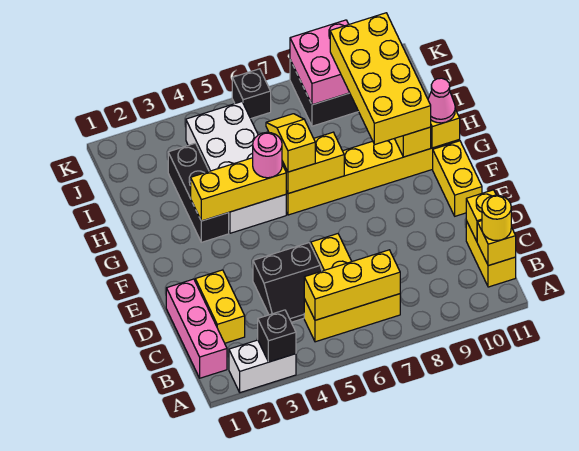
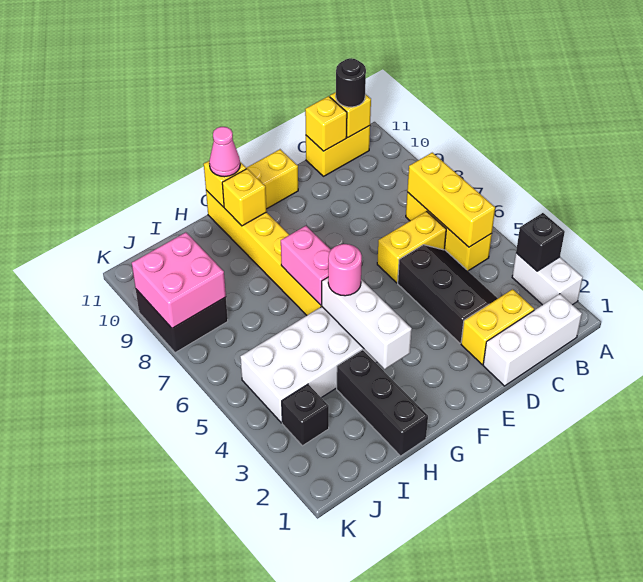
pink brick B1:D1 level 1 -> white brick B1:D1 level 1
yellow round brick B11 level 3 -> black round brick B11 level 3
black slope C4:D5 level 1 top D -> black slope C3:D5 level 1 top D
black brick G3:I3 level 1 -> black brick H1:H3 level 1
yellow brick G3:G5 level 2 -> white brick G3:G5 level 2
yellow brick G6:G7 level 2 -> pink brick G6:G7 level 2
yellow slope G6:H6 level 3 top G -> none
yellow brick G9:J10 level 3 -> none
black brick K6 level 1 -> black brick J3 level 1

